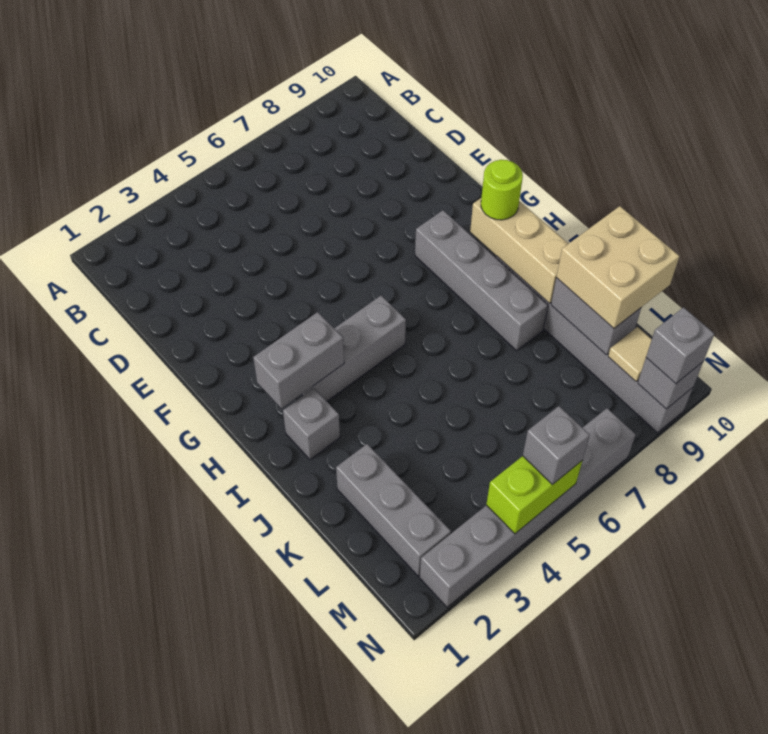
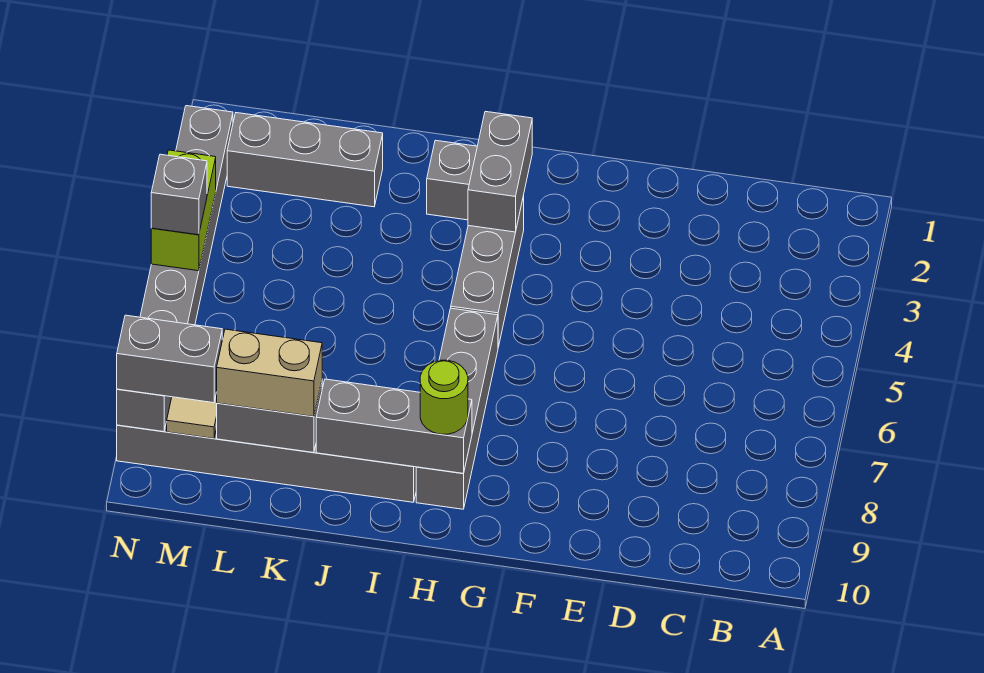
grey brick G8:J8 level 1 -> grey brick H6:H9 level 1
tan brick H9:J9 level 2 -> grey brick H9:J9 level 2
tan brick K9:L10 level 3 -> tan brick K9:L9 level 3
grey brick N9 level 3 -> grey brick M9:N9 level 3

